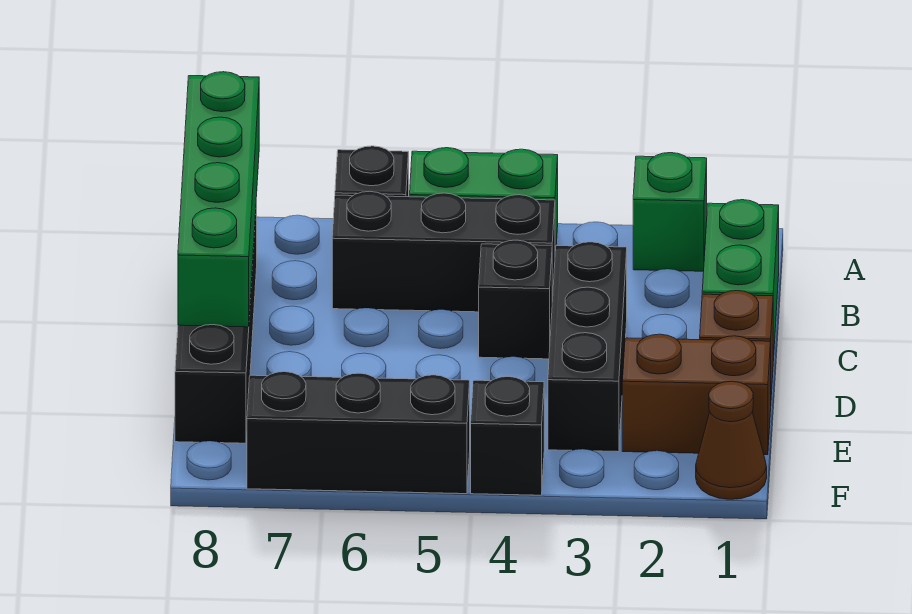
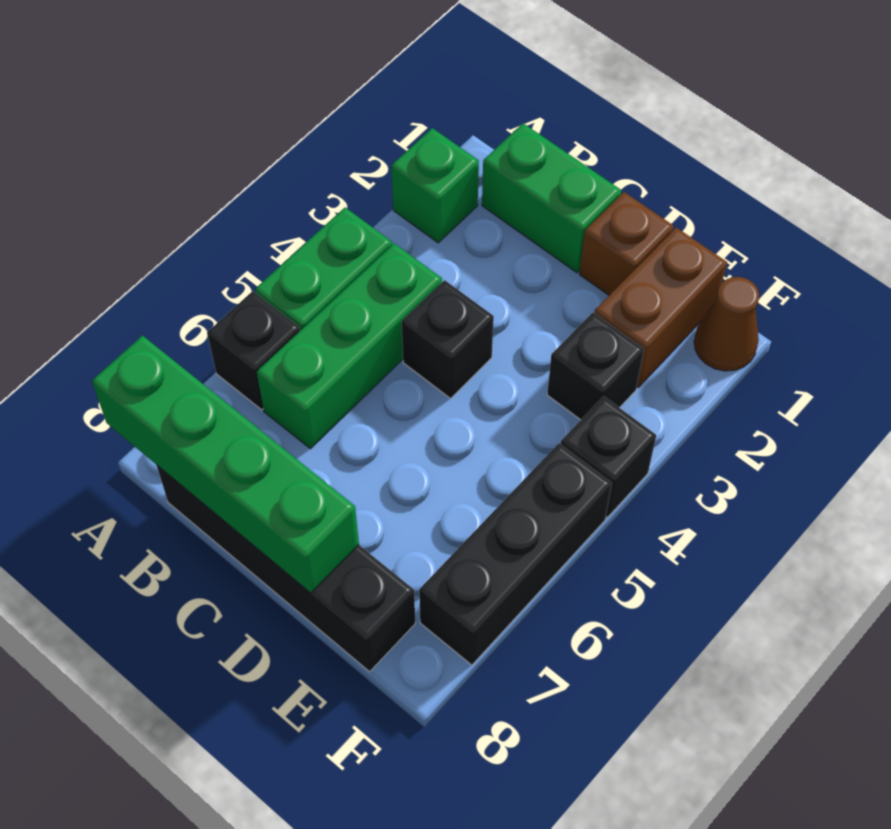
black brick B4:B6 level 1 -> green brick B4:B6 level 1
black brick C3:E3 level 1 -> black brick E3 level 1

